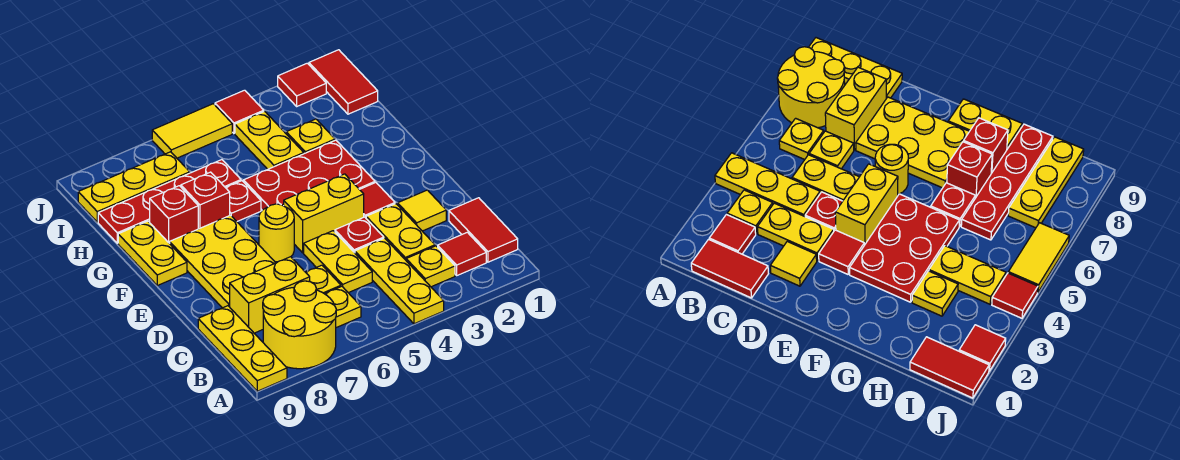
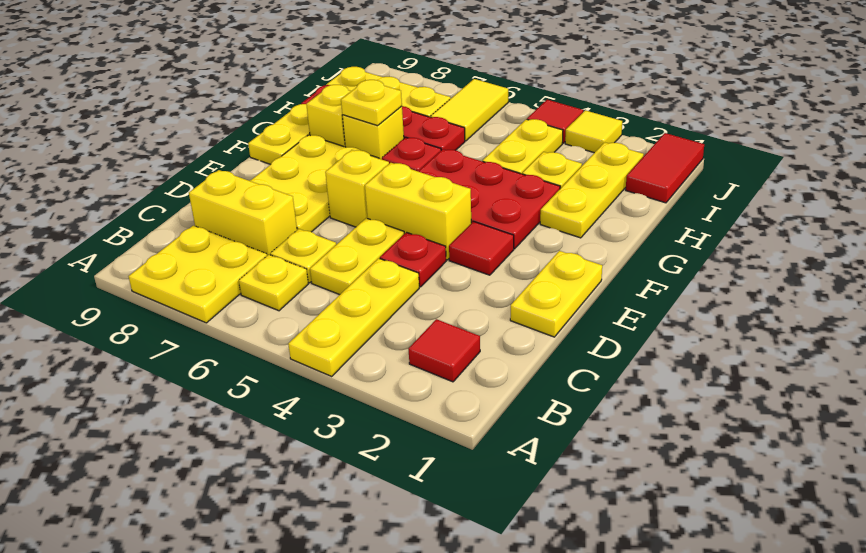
yellow round brick A7:B8 level 1 -> yellow plate A7:B8 level 1
yellow plate A9:C9 level 1 -> yellow plate G2:I2 level 1
red tile B1:C1 level 1 -> none
yellow plate B3 level 1 -> yellow plate G7 level 2
yellow plate C3:D3 level 1 -> yellow plate D1:E1 level 1
yellow tile D2 level 1 -> yellow tile J3 level 1
yellow round brick E6 level 1 -> yellow brick E6 level 1
red brick G7 level 1 -> yellow brick G7 level 1
red brick G8 level 1 -> yellow brick G8 level 1
red tile J2 level 1 -> none
yellow tile J5:J6 level 1 -> yellow tile I6:J6 level 1

